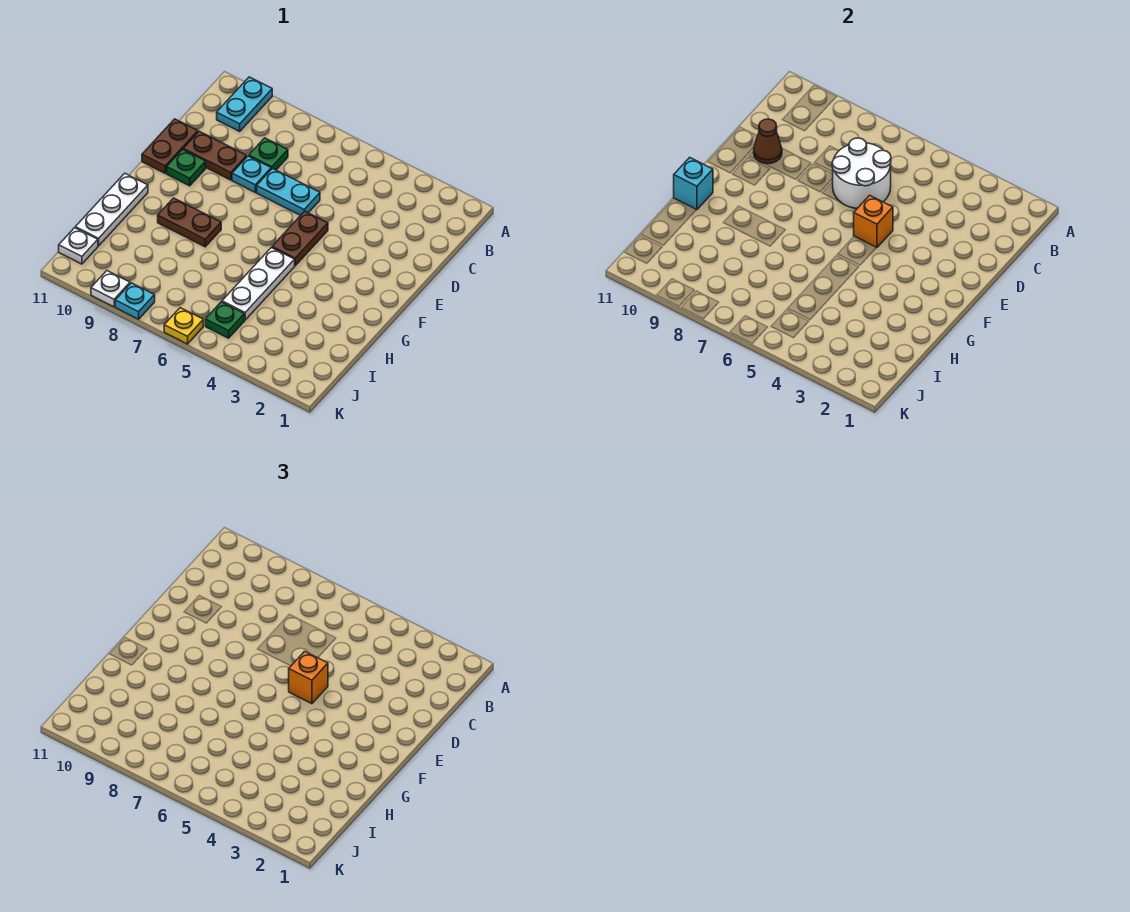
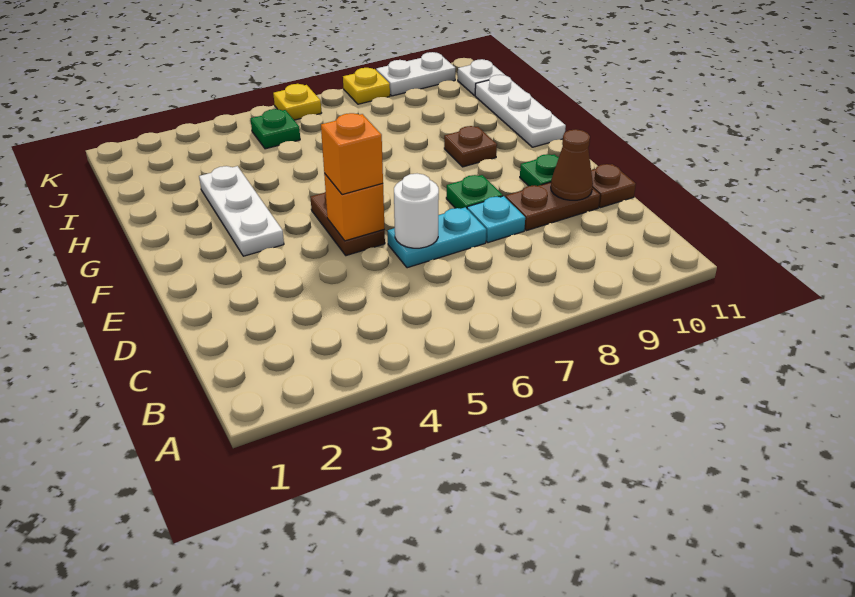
cyan plate A10:B10 level 1 -> none
white round brick C6:D7 level 2 -> white round brick D6 level 2
green plate C8 level 1 -> green plate E8 level 1
brown plate D11:E11 level 1 -> brown plate D11 level 1
white plate G5:I5 level 1 -> white plate F3:H3 level 1
brown plate G8:G9 level 1 -> brown plate G9 level 1
cyan brick G11 level 2 -> none
cyan plate K8 level 1 -> yellow plate K8 level 1
white plate K9 level 1 -> white plate K9:K10 level 1

